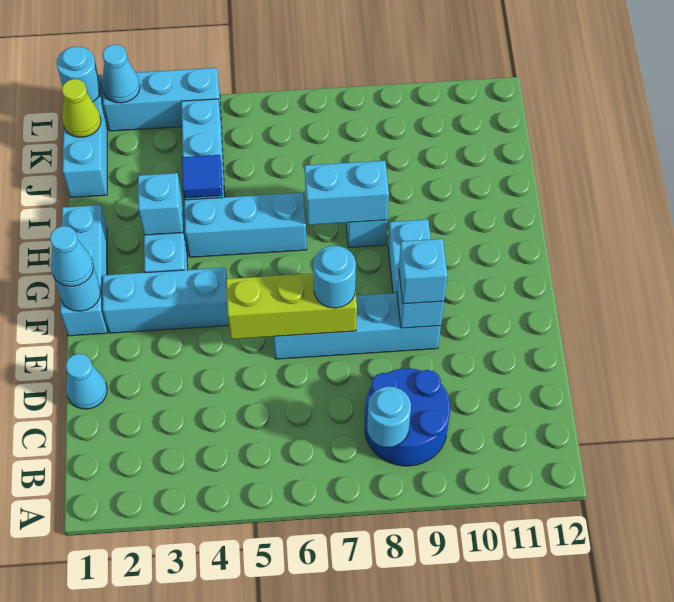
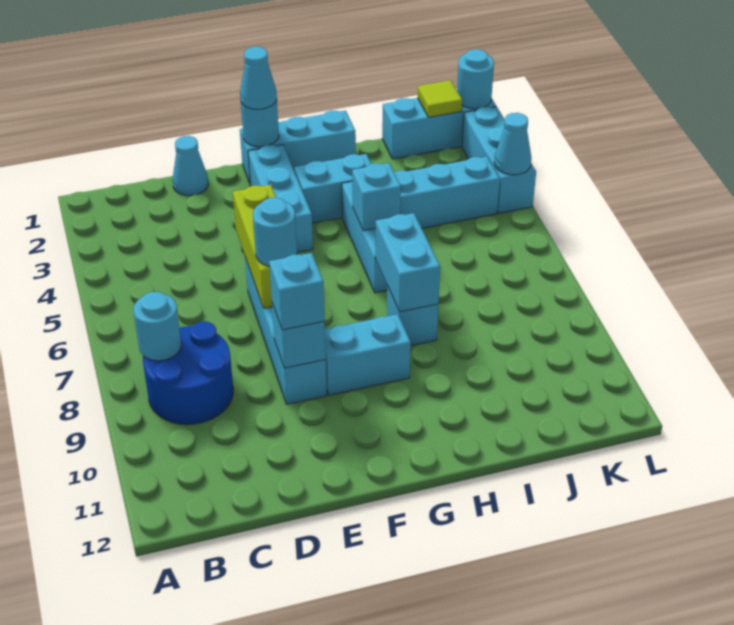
cyan brick H3 level 2 -> cyan brick H5 level 2
blue tile I4 level 2 -> none
lime cone K1 level 2 -> lime tile K1 level 2
cyan cone L2 level 2 -> cyan cone L4 level 2

